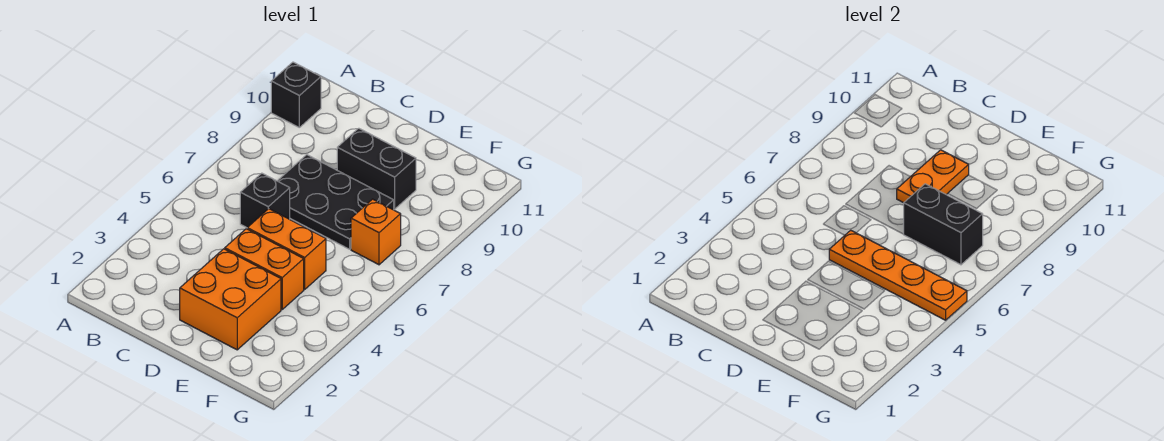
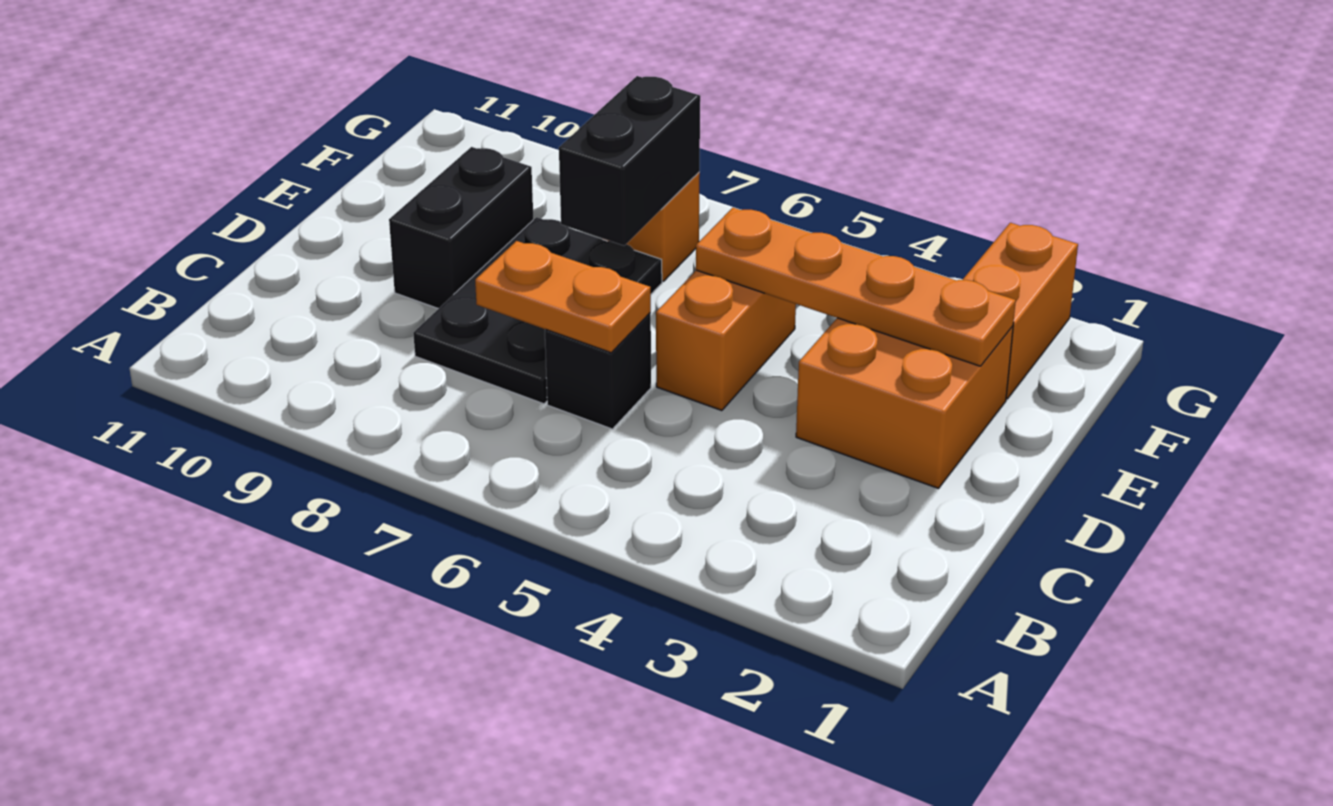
black brick A10 level 1 -> none
orange brick D4:E4 level 1 -> orange brick F2:G2 level 1
orange plate D5:G5 level 2 -> orange plate E2:E5 level 2
orange plate D8:D9 level 2 -> orange plate C6:C7 level 2

